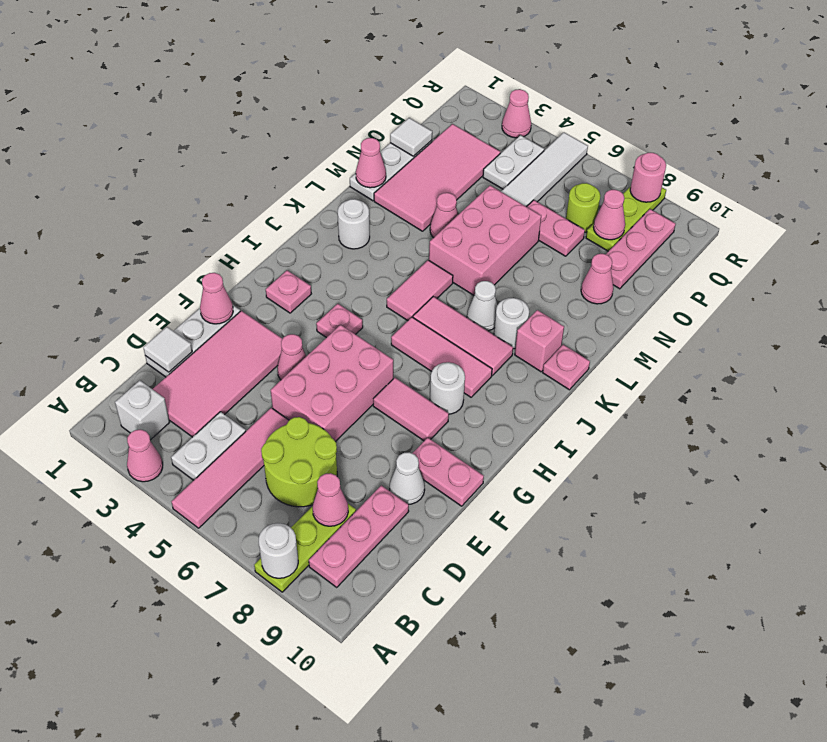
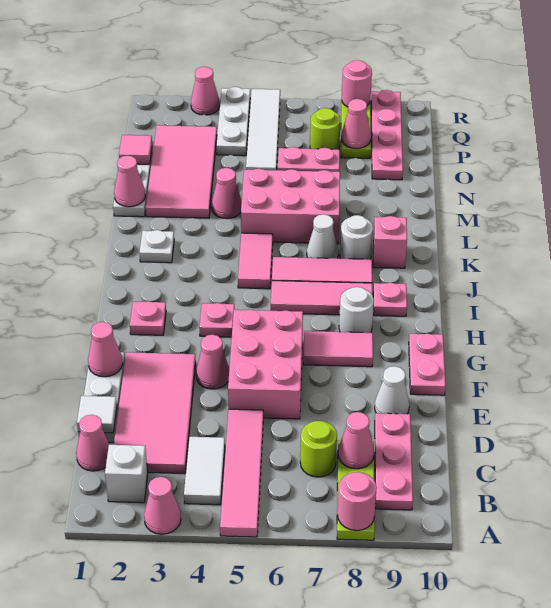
white round brick A8 level 2 -> pink round brick A8 level 2
white plate B4:C4 level 1 -> white tile B4:C4 level 1
lime round brick C6:D7 level 1 -> lime round brick C7 level 1
pink plate F9:F10 level 1 -> pink plate F10:G10 level 1
white round brick K2 level 1 -> white plate K2 level 1
pink plate K10 level 1 -> pink plate I9 level 1
pink brick L5:N6 level 1 -> pink brick L5:M7 level 1
pink cone N9 level 1 -> pink cone C1 level 1
white tile O1 level 2 -> pink tile O1 level 2
pink plate O9:Q9 level 1 -> pink plate O9:R9 level 1
white plate P4:Q4 level 1 -> white plate P4:R4 level 1

